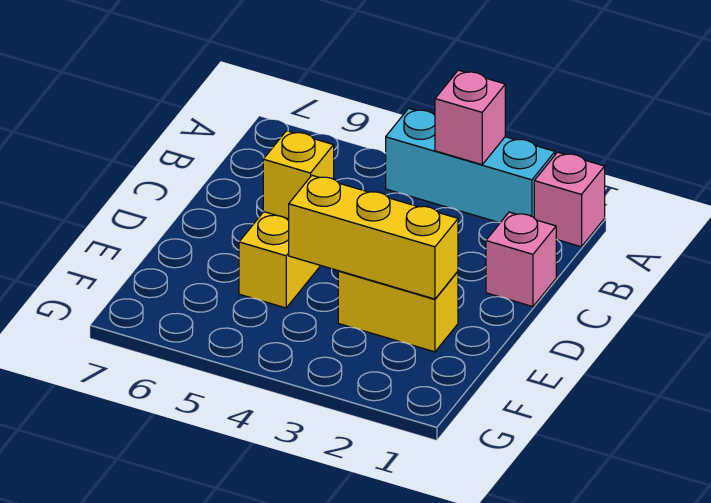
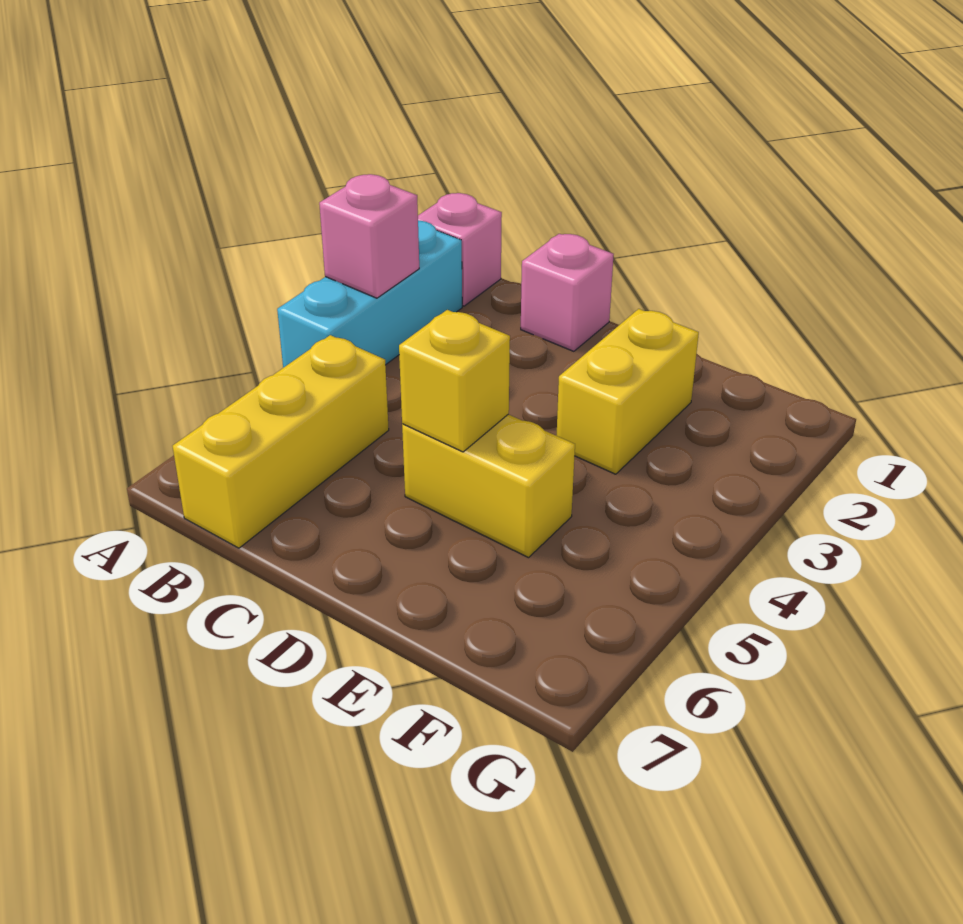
yellow brick E2:E4 level 2 -> yellow brick B5:B7 level 1

